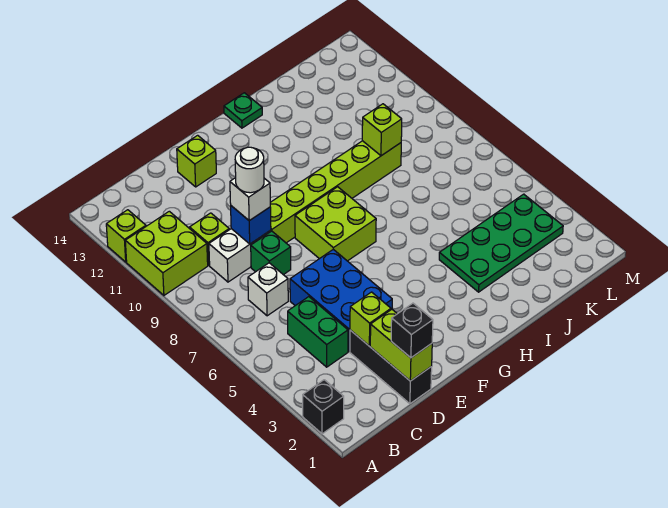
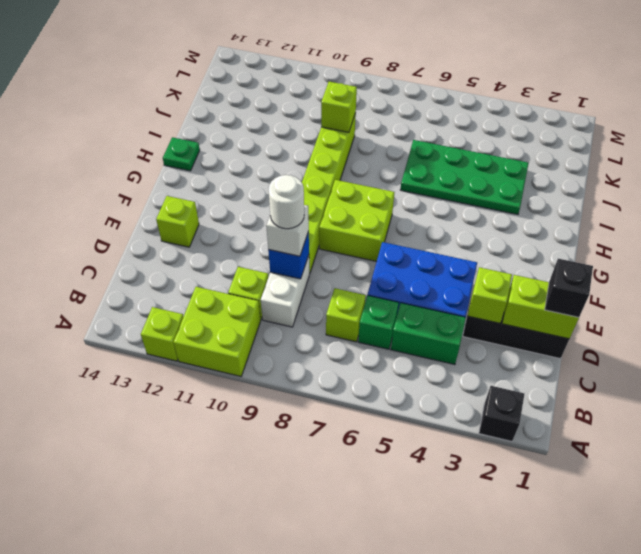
white brick C7 level 1 -> lime brick C7 level 1
green brick D8 level 1 -> green brick C6 level 1
green plate I3:L4 level 1 -> green plate I3:J6 level 1

